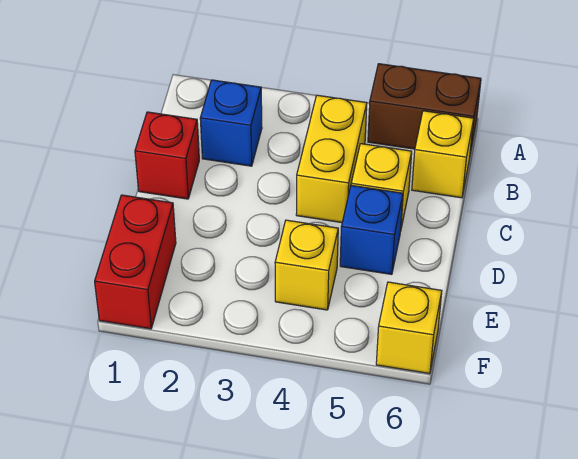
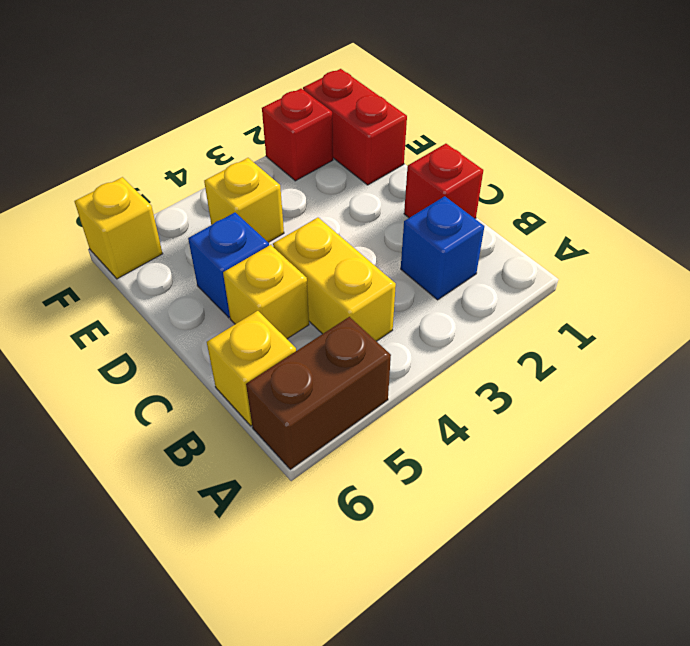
none -> red brick F2 level 1

